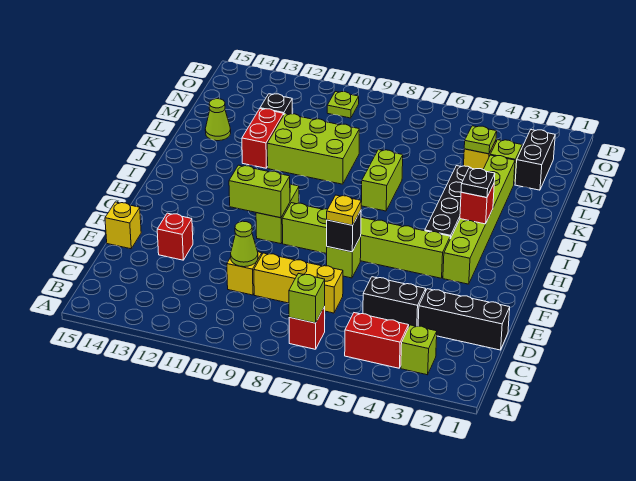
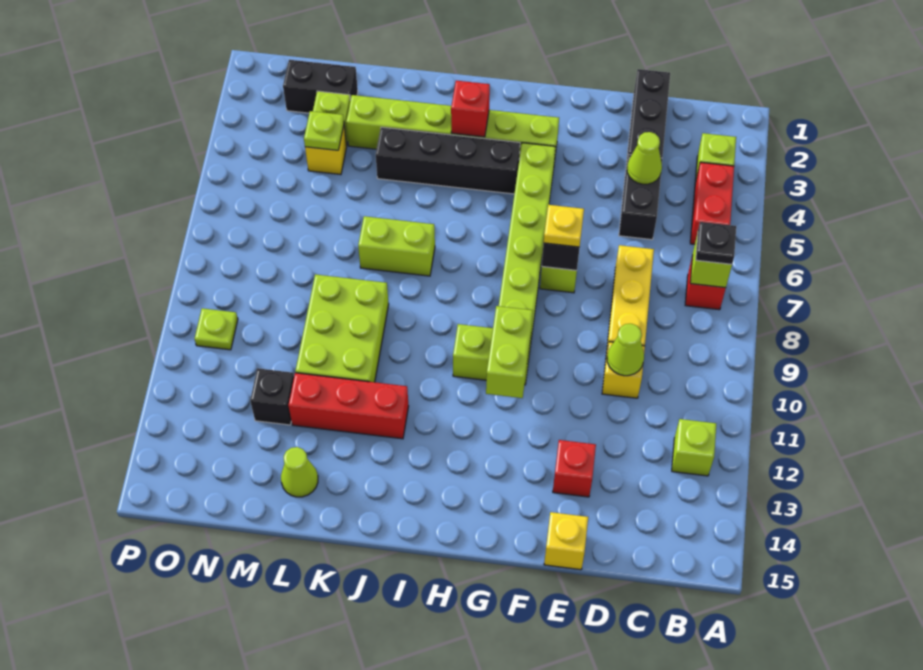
none -> lime brick B12 level 1
none -> lime cone D4 level 2
black plate I3 level 3 -> black plate B7 level 3
red brick K12:L12 level 1 -> red brick J12:L12 level 1

